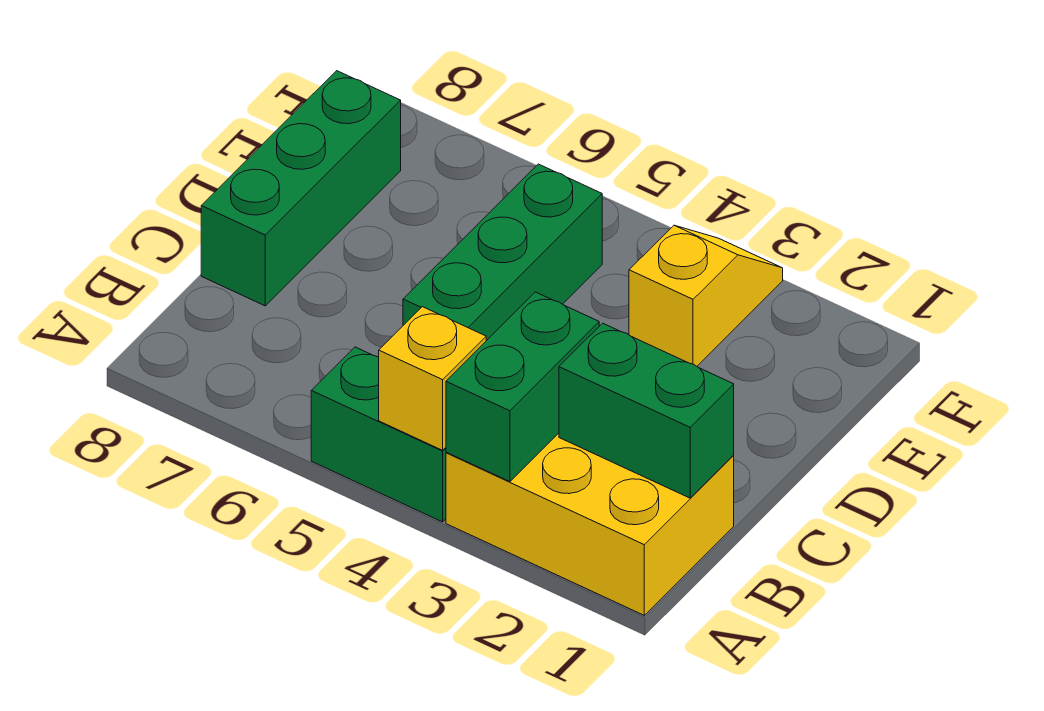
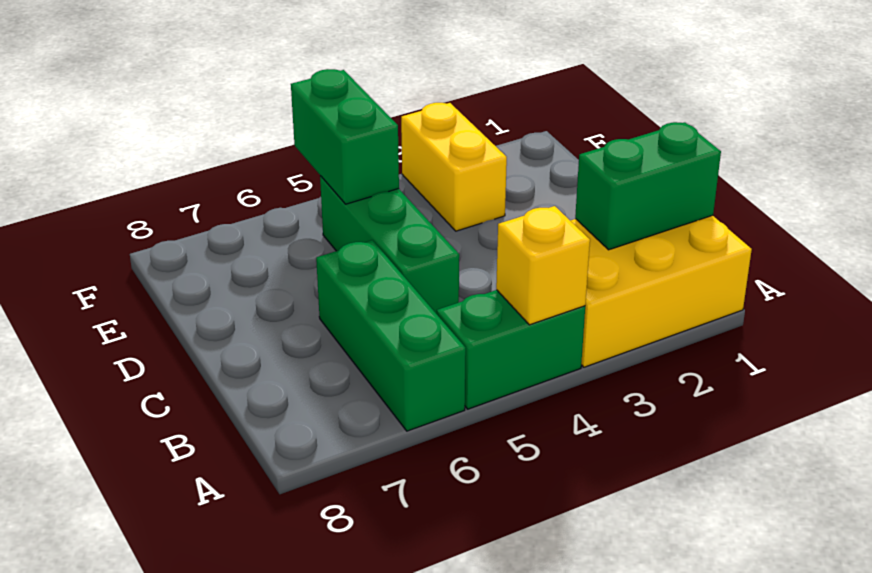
green brick A3:B3 level 2 -> green brick E5:F5 level 2
green brick C8:E8 level 1 -> green brick A6:C6 level 1
yellow slope E3:F3 level 1 top E -> yellow brick E3:F3 level 1

